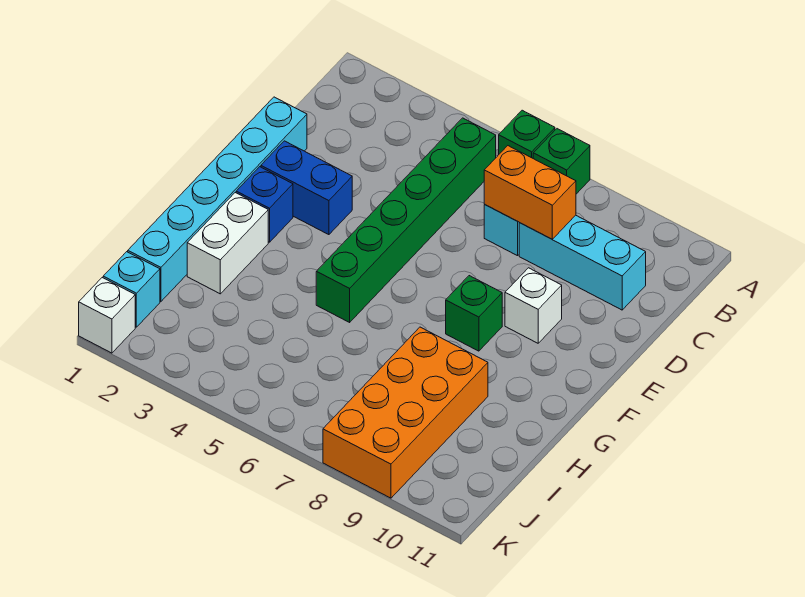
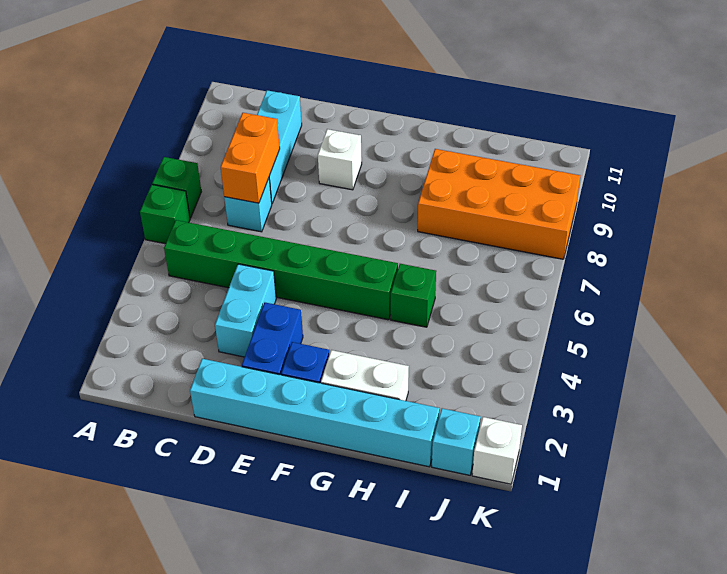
none -> cyan brick D3:D4 level 1
green brick F8 level 1 -> green brick H5 level 1

